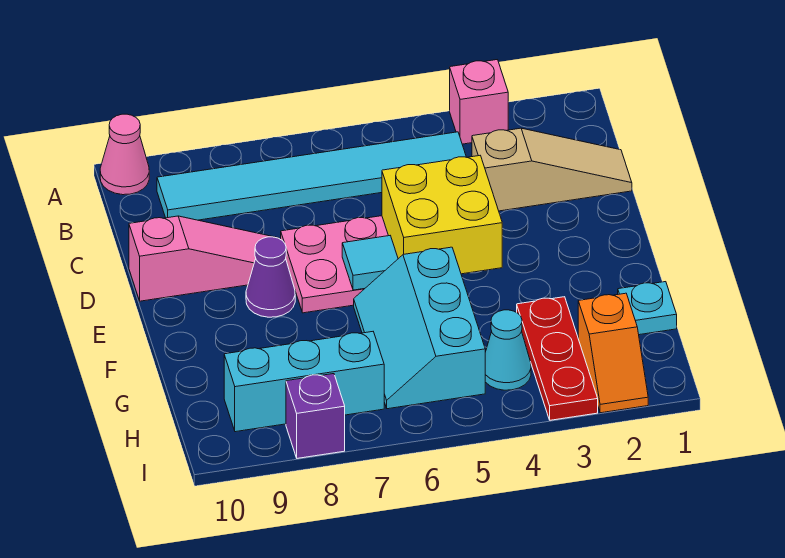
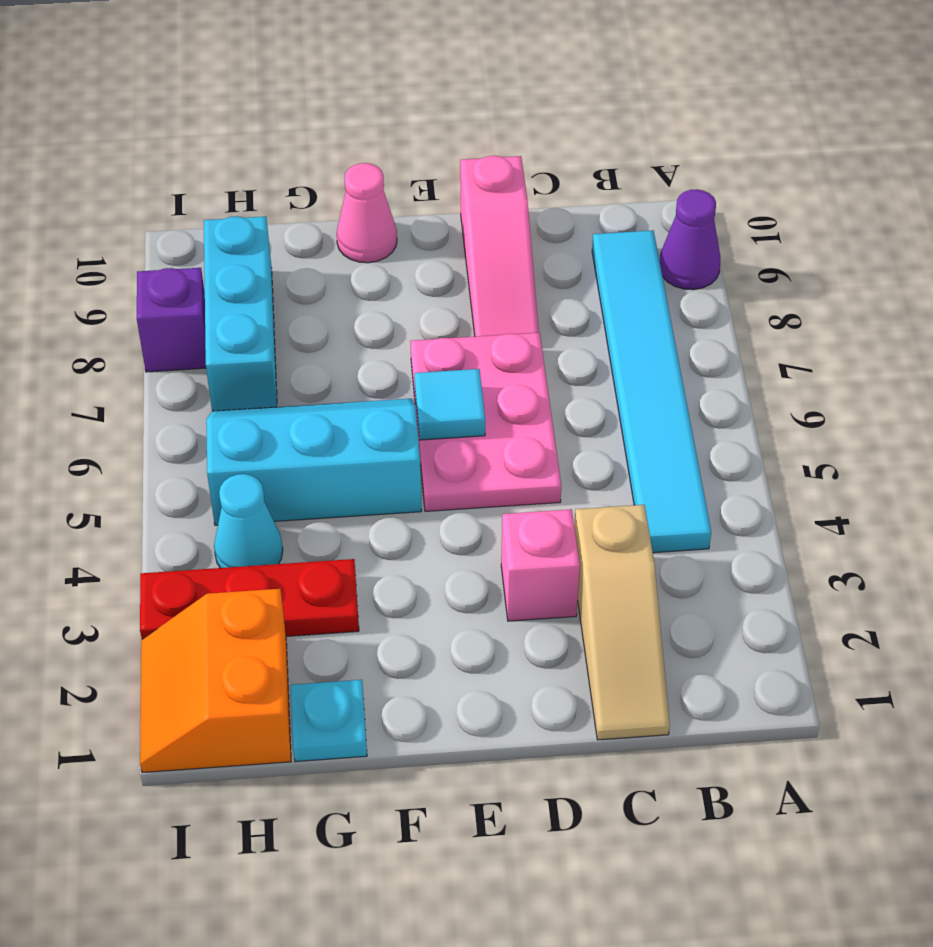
pink brick A3 level 1 -> pink brick D3 level 1
pink cone A10 level 1 -> pink cone F10 level 1
yellow brick D4:E5 level 2 -> none
purple cone E8 level 1 -> purple cone A9 level 1
orange slope H2:I2 level 1 top H -> orange slope H1:I2 level 1 top H

